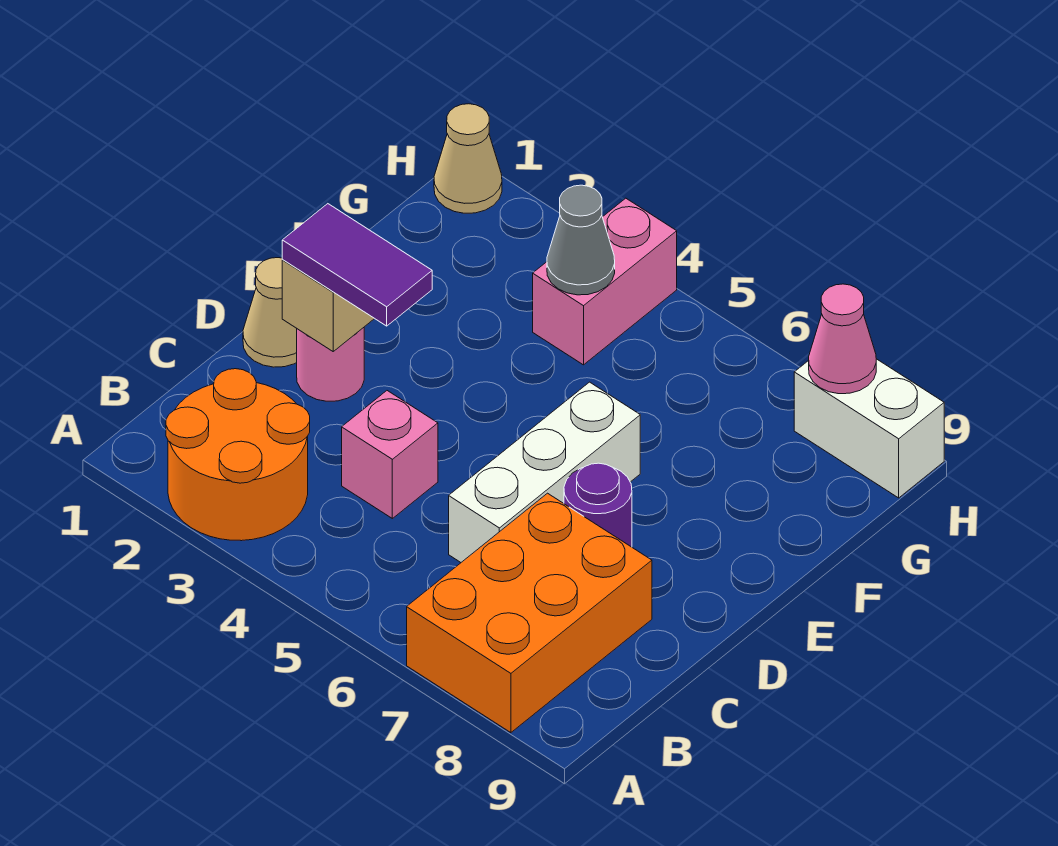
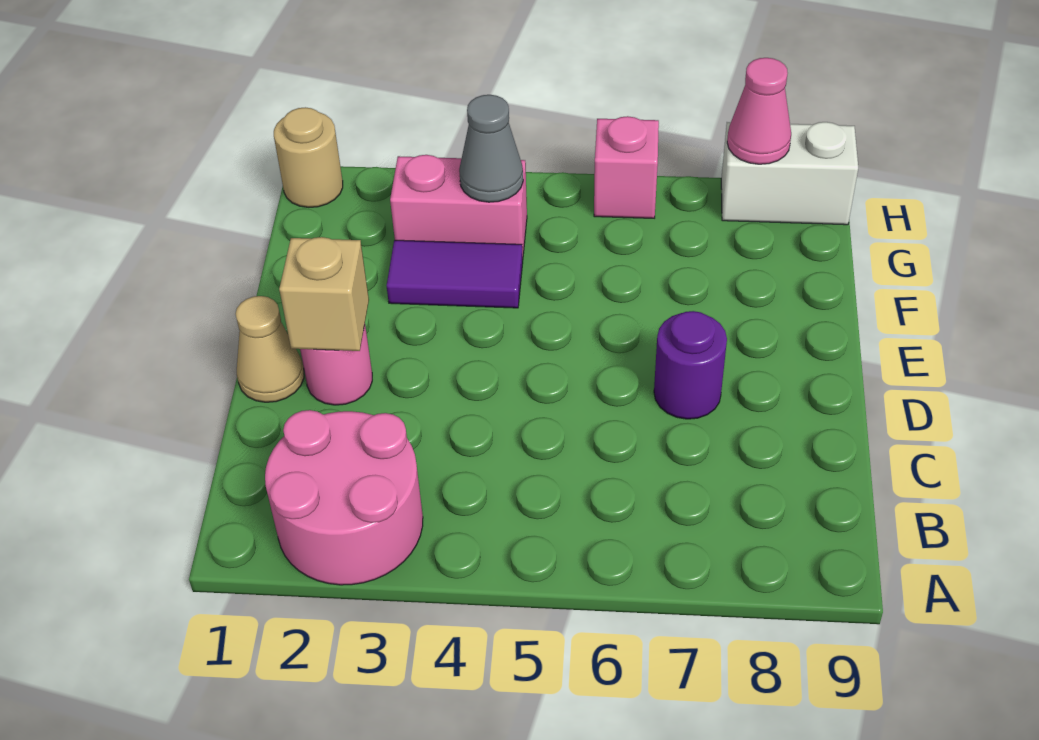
orange round brick A2:B3 level 1 -> pink round brick A2:B3 level 1
orange brick A7:C8 level 1 -> none
pink brick C4 level 1 -> pink brick H6 level 1
white brick C6:E6 level 1 -> none
purple tile D2:D3 level 3 -> purple tile F3:F4 level 1
pink brick G4:H4 level 1 -> pink brick G3:G4 level 1
tan cone H1 level 1 -> tan round brick H1 level 1

